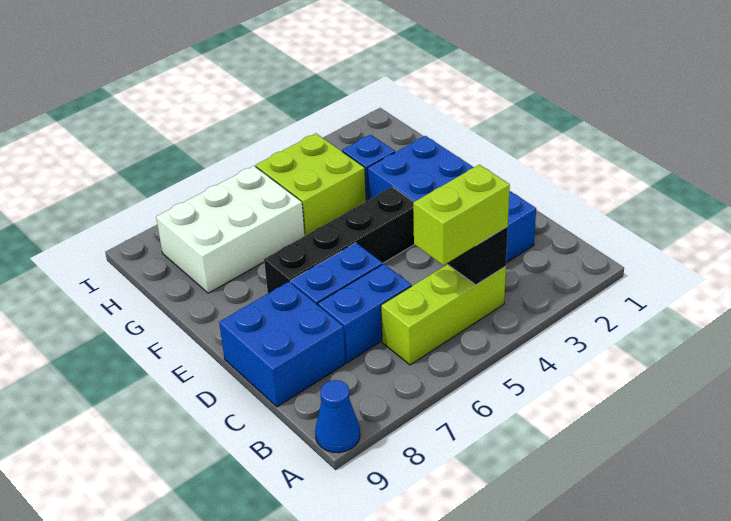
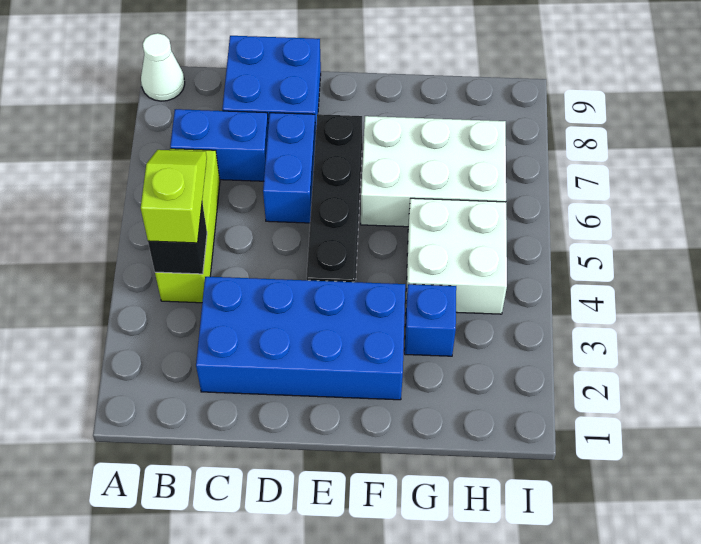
blue cone A9 level 1 -> white cone A9 level 1
lime brick B4:B5 level 3 -> lime slope B4:B5 level 3 top 4
blue brick C6:C7 level 1 -> blue brick B7:C7 level 1
lime brick G4:H5 level 1 -> white brick G4:H5 level 1
white brick G6:H8 level 1 -> white brick F6:H7 level 1

